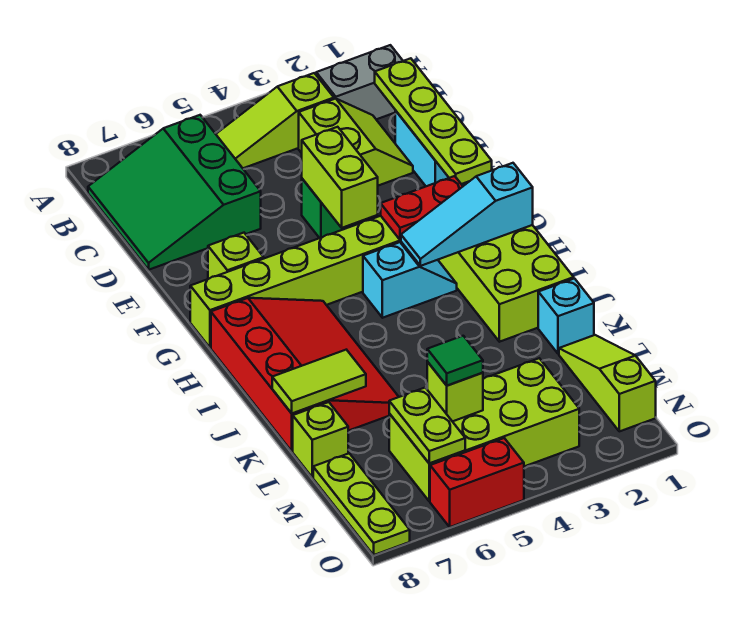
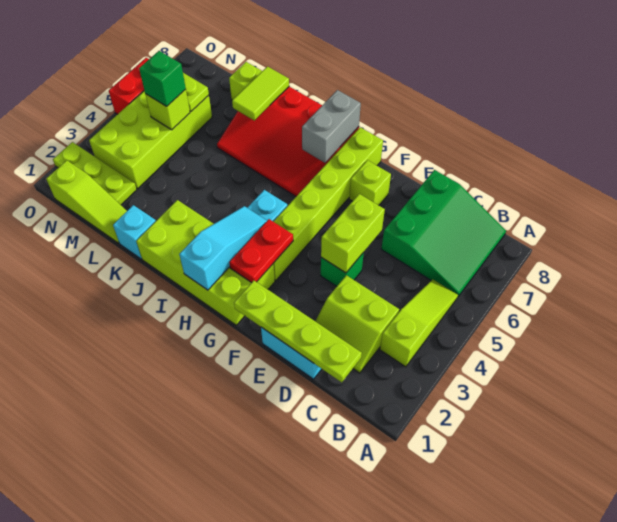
grey brick B1:B2 level 1 -> grey brick H7:H8 level 2
green slope B6:D8 level 1 top 6 -> green slope B6:D8 level 1 top D
lime brick E4:F4 level 2 -> lime brick E4:E5 level 2
green tile M5 level 3 -> green brick M5 level 3
lime plate M8:O8 level 1 -> lime plate M2:O2 level 1

